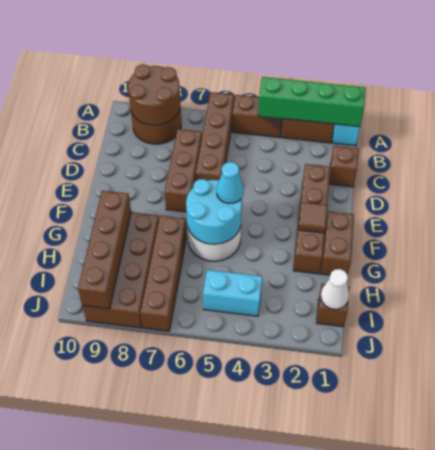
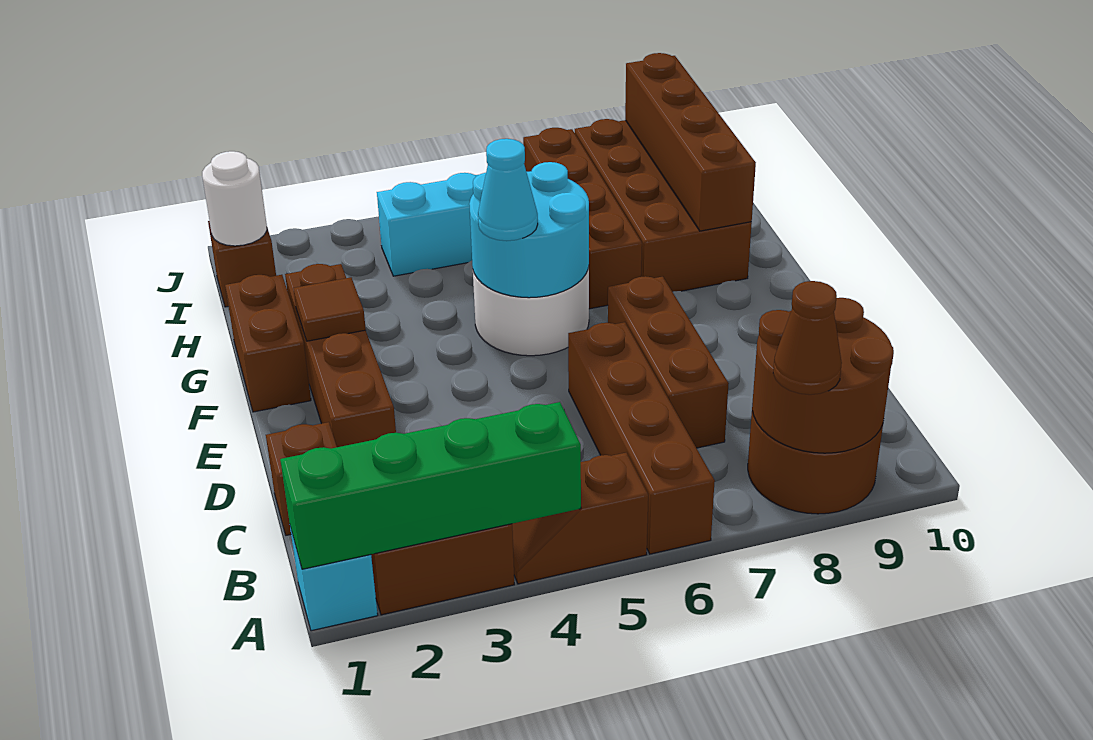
none -> brown cone A8 level 3
white cone I1 level 2 -> white round brick I1 level 2

